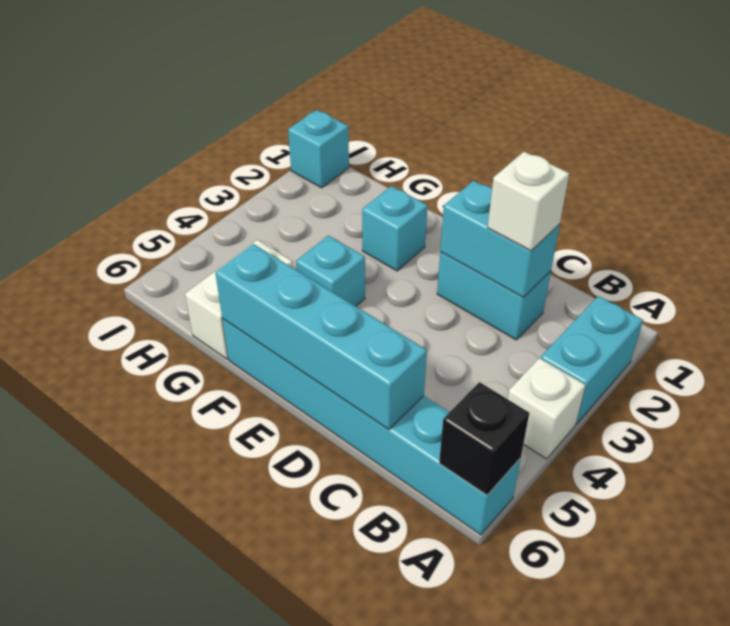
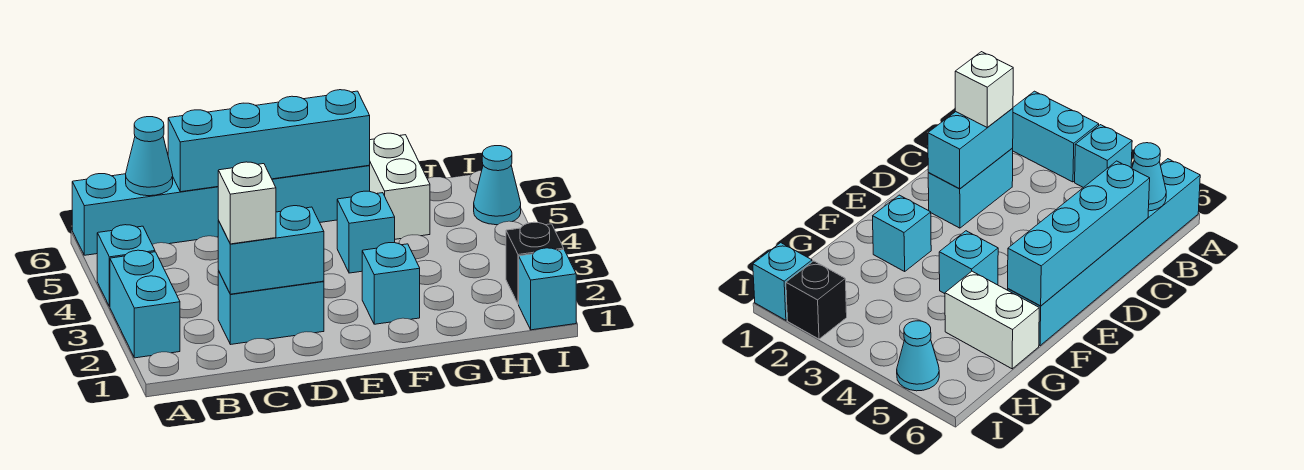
white brick A4 level 1 -> cyan brick A4 level 1
black brick A6 level 2 -> black brick I2 level 1
none -> cyan cone B6 level 2
none -> cyan cone I5 level 1

